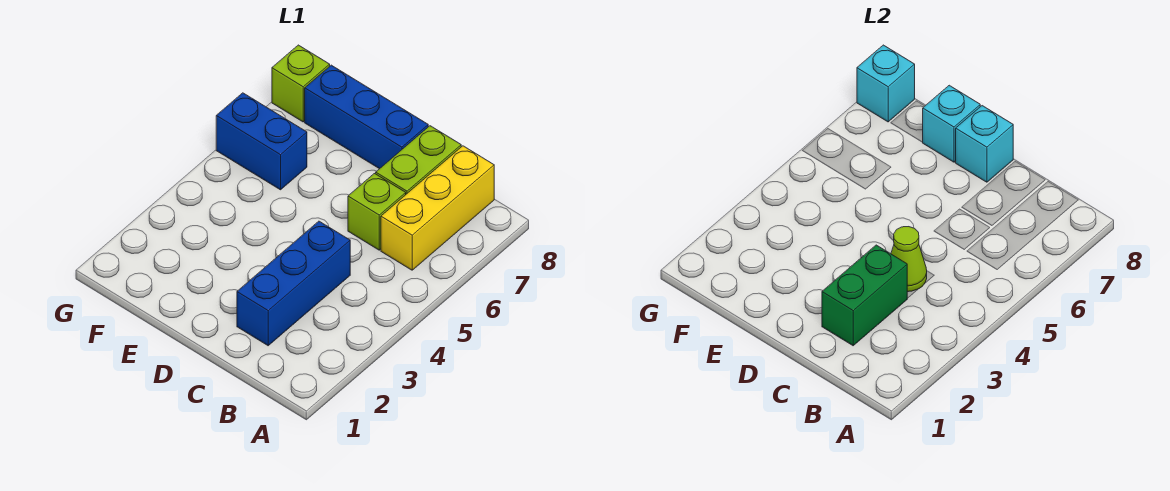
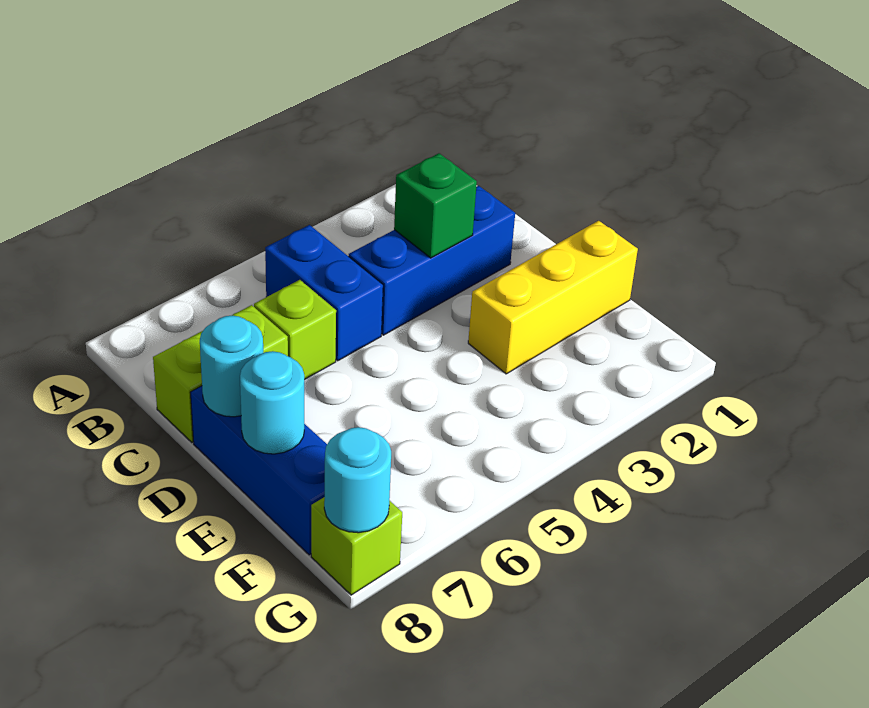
yellow brick B6:B8 level 1 -> yellow brick E1:E3 level 1
green brick C2:C3 level 2 -> green brick C3 level 2
lime cone C4 level 2 -> none
cyan brick D8 level 2 -> cyan round brick D8 level 2
cyan brick E8 level 2 -> cyan round brick E8 level 2
blue brick F6:G6 level 1 -> blue brick B5:C5 level 1
cyan brick G8 level 2 -> cyan round brick G8 level 2

